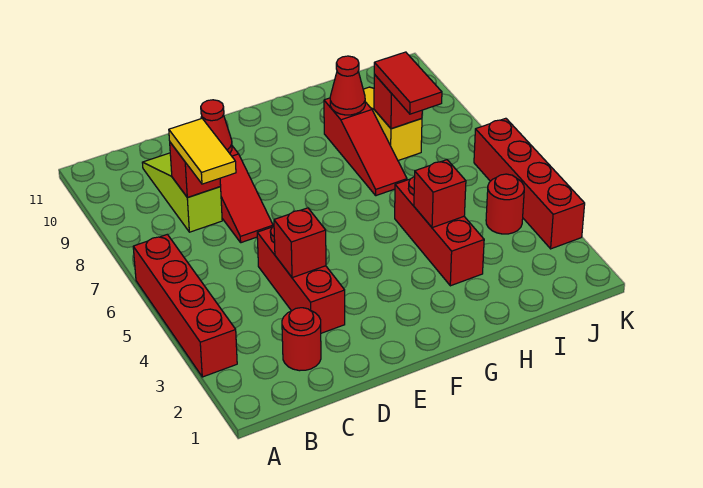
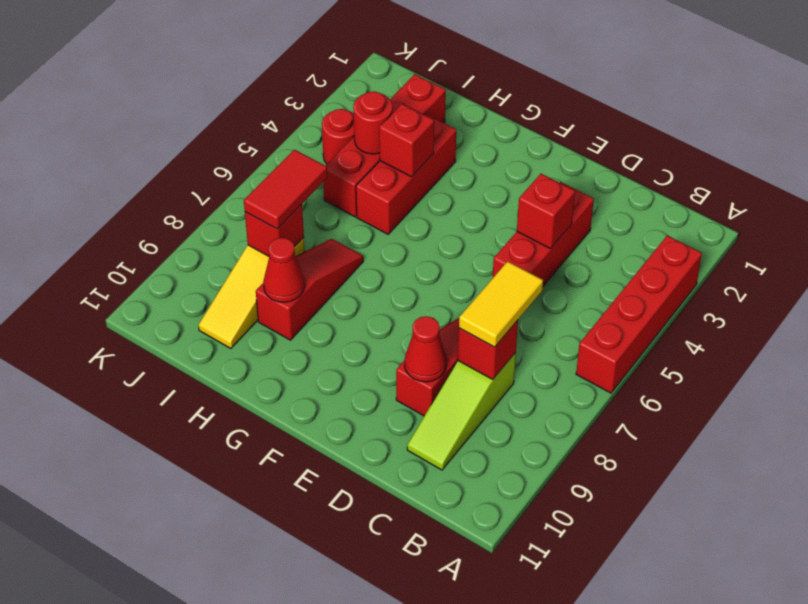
red round brick C2 level 1 -> red round brick I4 level 2
red brick K3:K6 level 1 -> red brick I2:I5 level 1

